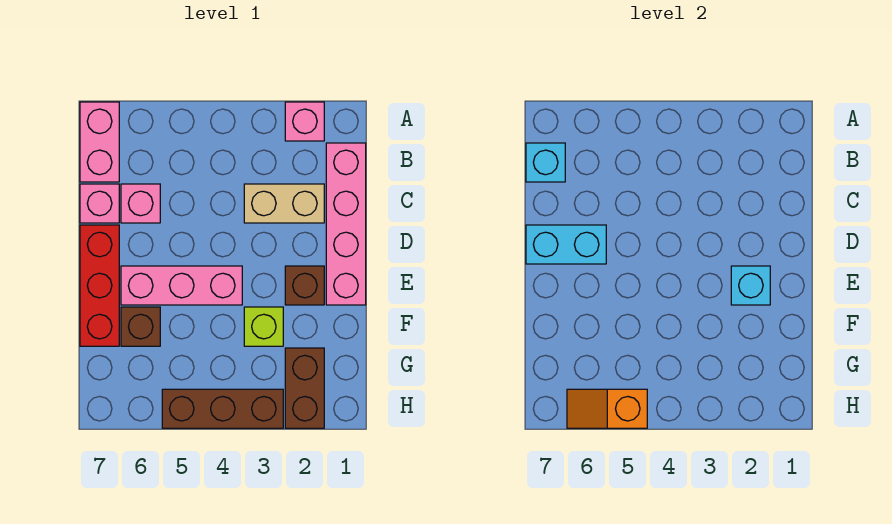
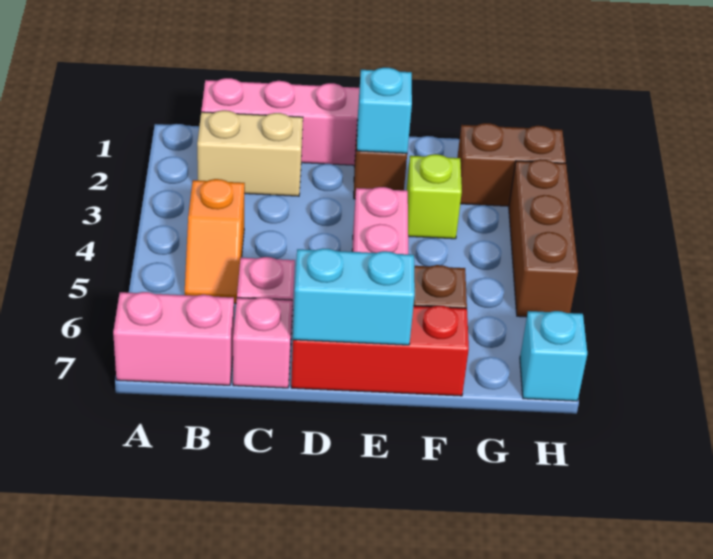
pink brick A2 level 1 -> none
cyan brick B7 level 2 -> cyan brick H7 level 1
tan brick C2:C3 level 1 -> tan brick B2:C2 level 1
cyan brick D6:D7 level 2 -> cyan brick D7:E7 level 2
orange slope H5:H6 level 2 top 5 -> orange slope B4:B5 level 1 top 4

